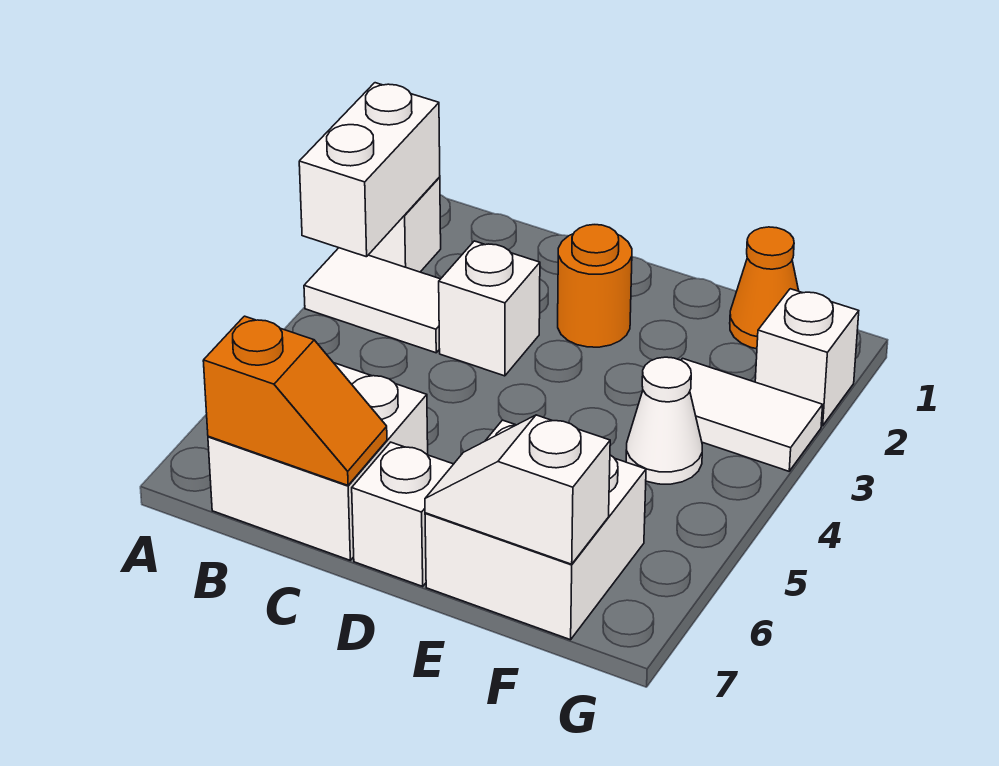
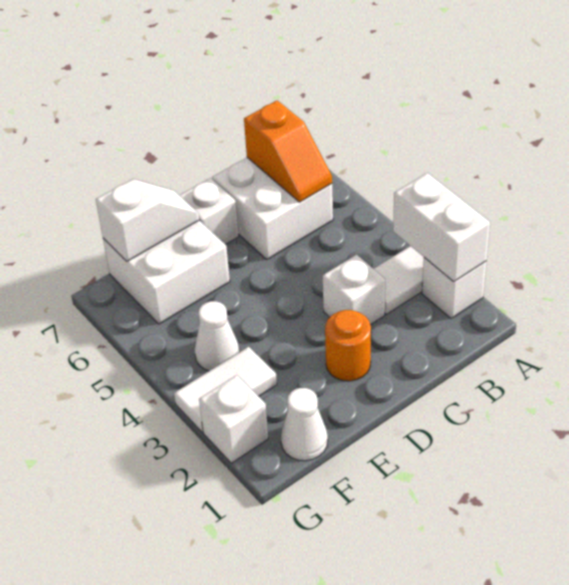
orange slope B7:C7 level 2 top B -> orange slope B6:B7 level 2 top 7
orange cone F1 level 1 -> white cone F1 level 1

